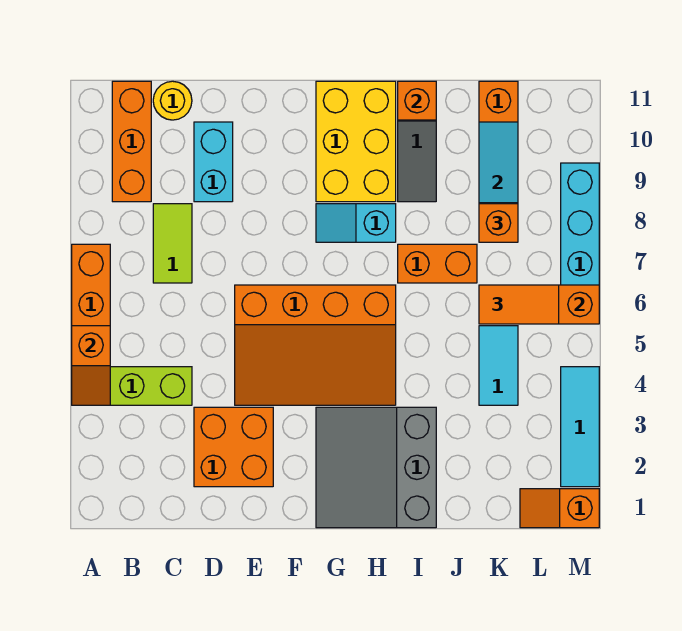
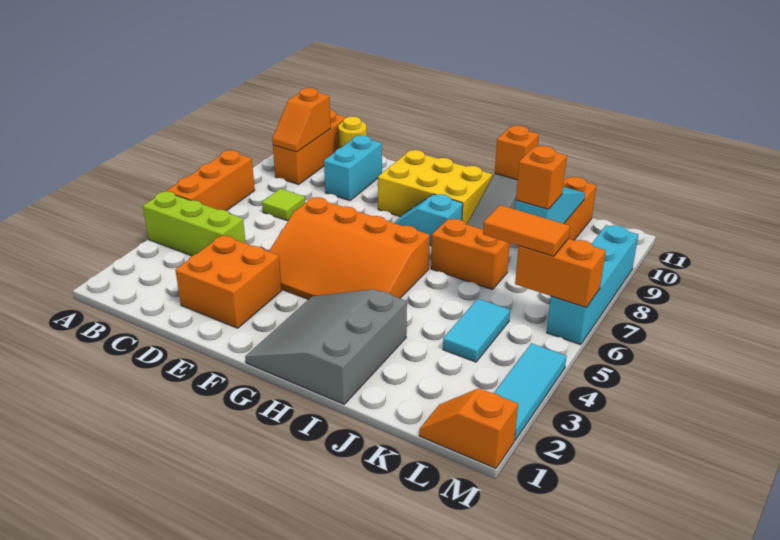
orange slope A4:A5 level 2 top 5 -> orange slope B9:B10 level 2 top 10
lime tile C7:C8 level 1 -> lime tile C7 level 1
yellow brick G9:H11 level 1 -> yellow brick F9:H10 level 1

